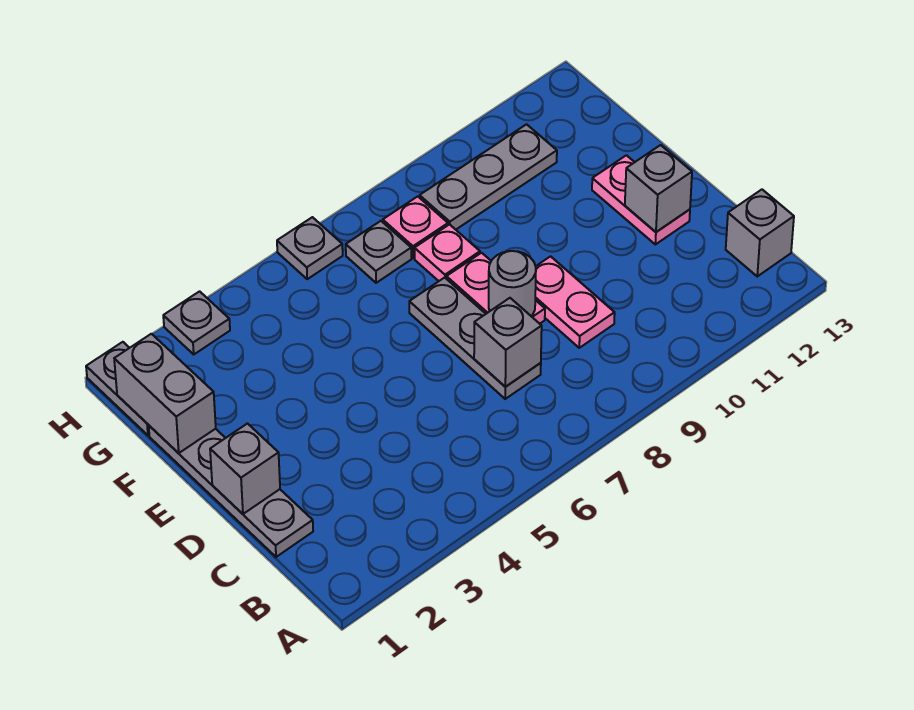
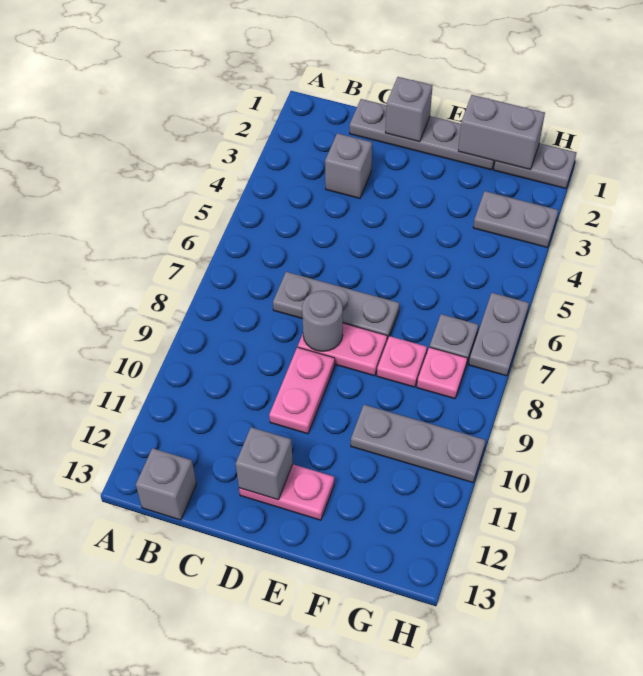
grey brick C7 level 2 -> grey brick C3 level 1
pink plate C9:D9 level 1 -> pink plate D9:D10 level 1
grey plate G9:G11 level 1 -> grey plate F10:H10 level 1
grey plate H3 level 1 -> grey plate G3:H3 level 1
grey plate H6 level 1 -> grey plate H6:H7 level 1

